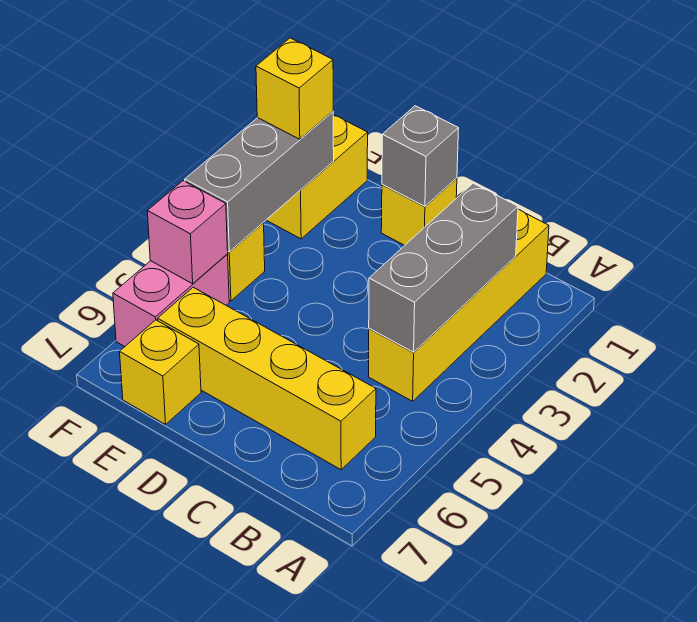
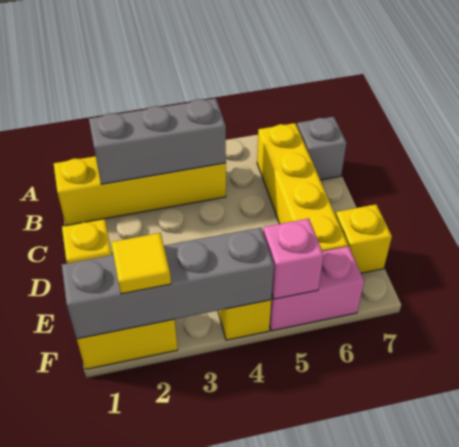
grey brick D1 level 2 -> grey brick B7 level 1
grey brick F2:F4 level 2 -> grey brick F1:F4 level 2
yellow brick F2 level 3 -> yellow tile F2 level 3

